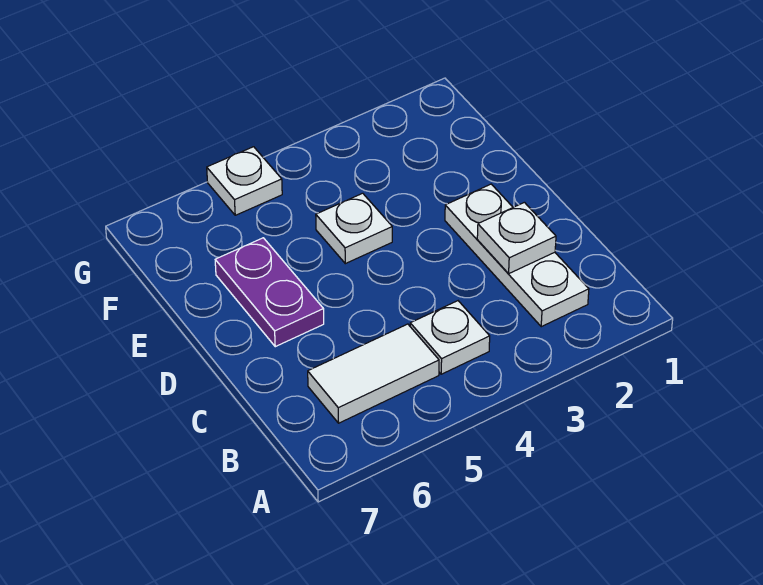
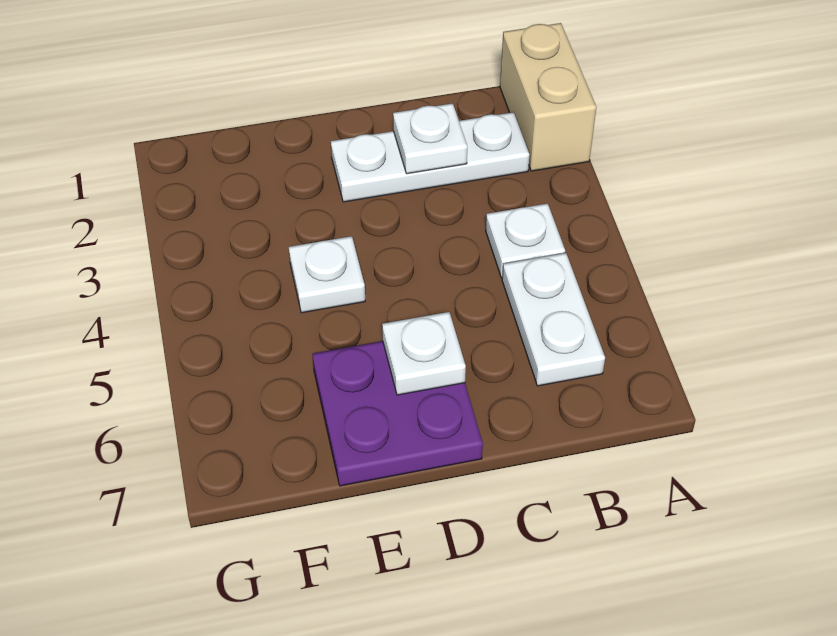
none -> tan brick A1:A2 level 1
white tile B5:B6 level 1 -> white plate B5:B6 level 1
purple plate D6:E6 level 1 -> purple plate D6:E7 level 1
white plate G5 level 1 -> white plate D6 level 2

